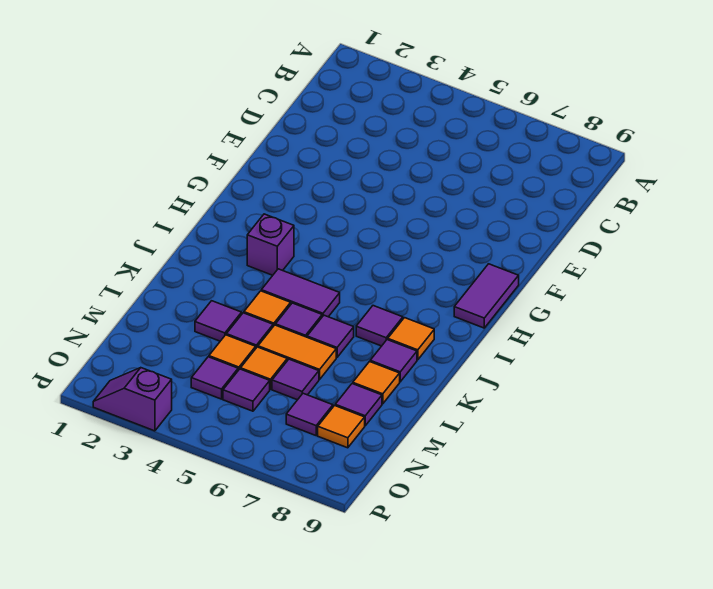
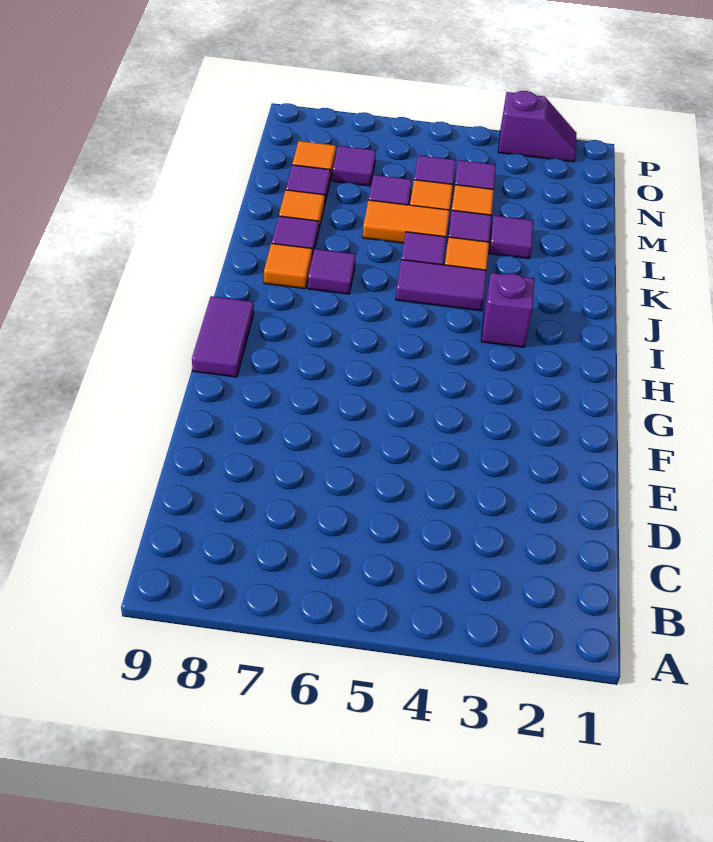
purple tile K6 level 1 -> none

